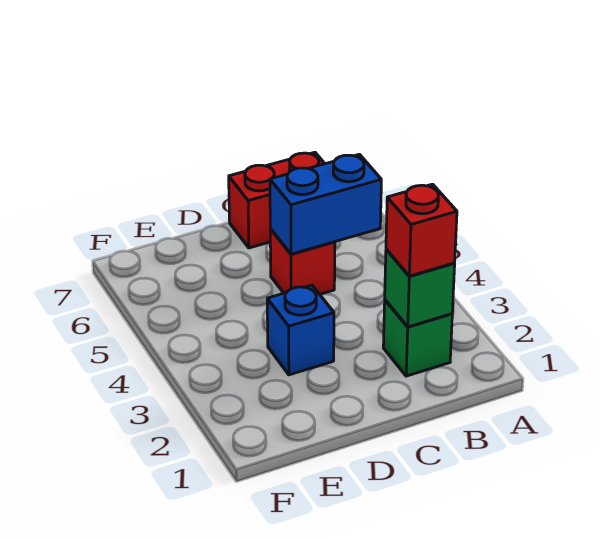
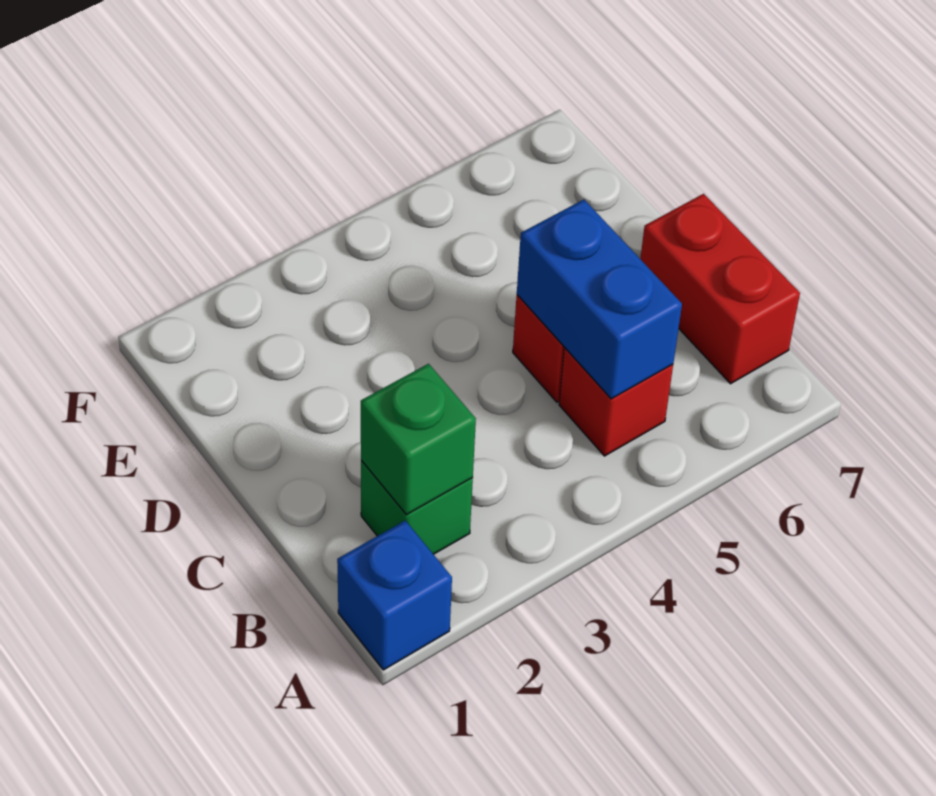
red brick B2 level 3 -> red brick B5 level 1
blue brick D3 level 1 -> blue brick A1 level 1

